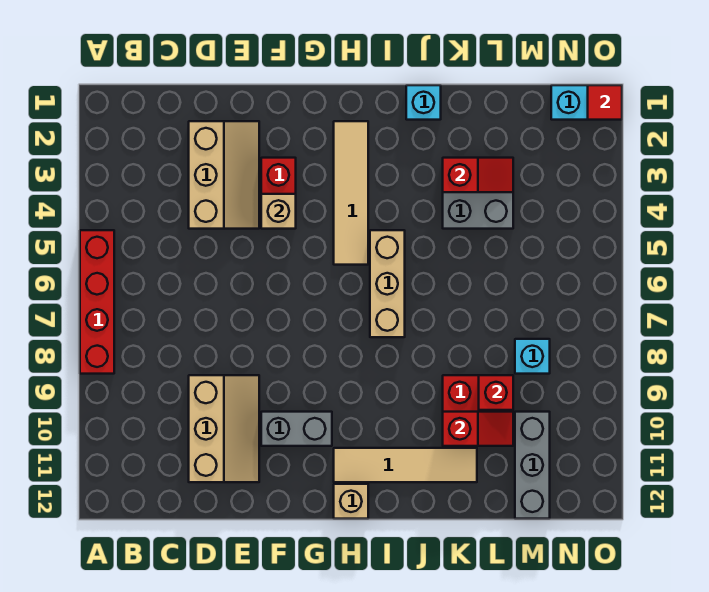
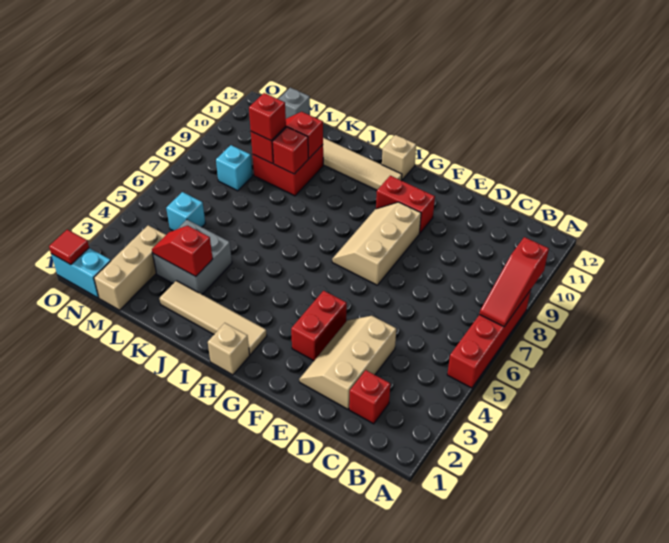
none -> red slope A7:A9 level 2 top 9
none -> red brick C2 level 1
tan slope D9:E11 level 1 top D -> tan slope F7:G9 level 1 top F
tan brick F4 level 2 -> tan brick H1 level 1
grey brick F10:G10 level 1 -> red brick F10:G10 level 1
tan tile H2:H5 level 1 -> tan tile H2:K2 level 1
tan brick I5:I7 level 1 -> tan brick M1:M3 level 1
cyan brick J1 level 1 -> cyan brick M5 level 1
none -> red brick K9 level 2
none -> red brick L9 level 3
grey brick M10:M12 level 1 -> grey brick M12 level 1

